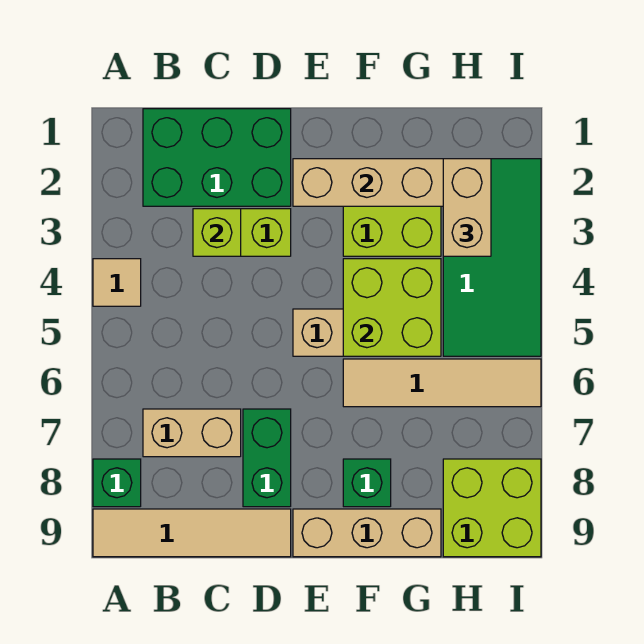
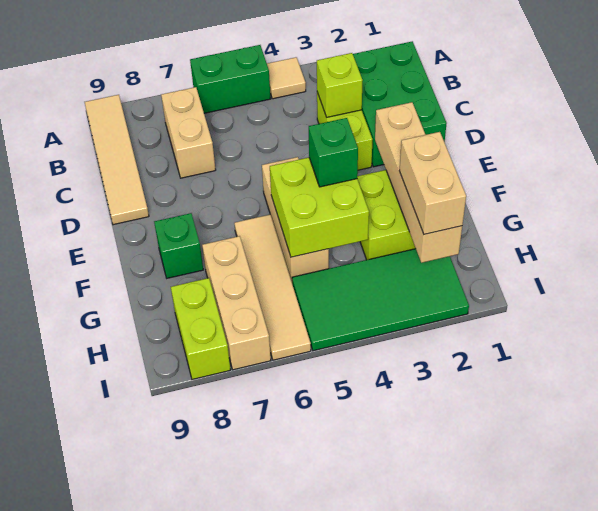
green brick A8 level 1 -> green brick F4 level 3
green brick D7:D8 level 1 -> green brick A5:A6 level 1
tan brick E9:G9 level 1 -> tan brick G7:I7 level 1
tan brick H2:H3 level 3 -> tan brick G2:H2 level 3
lime brick H8:I9 level 1 -> lime brick H8:I8 level 1

